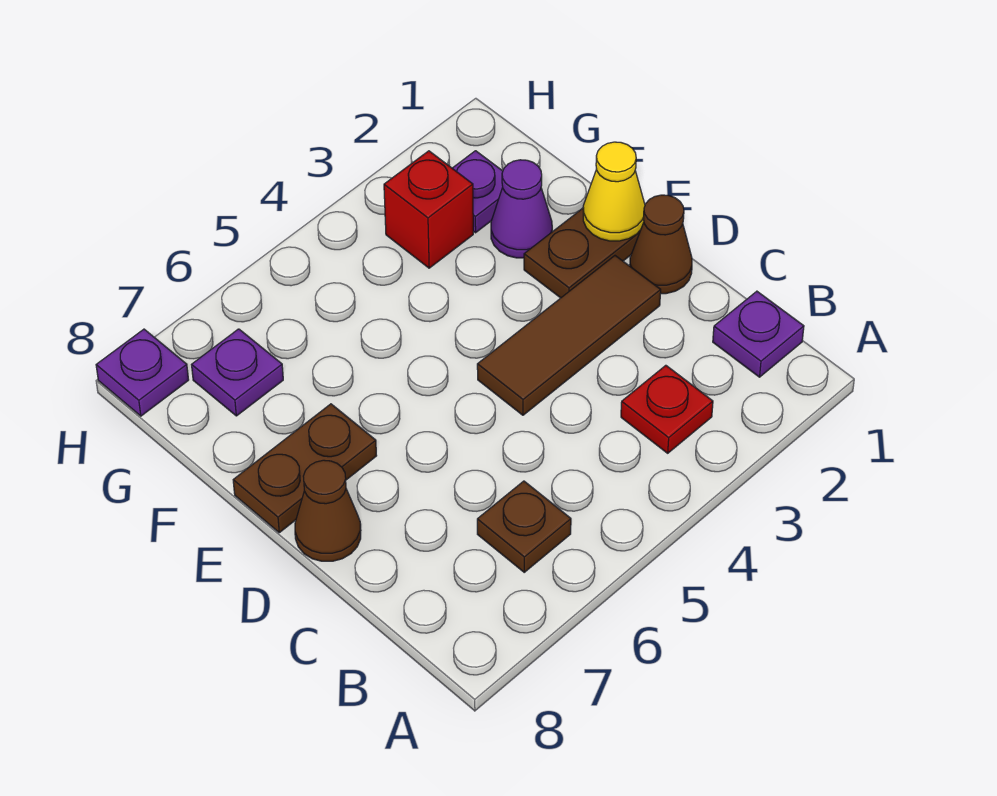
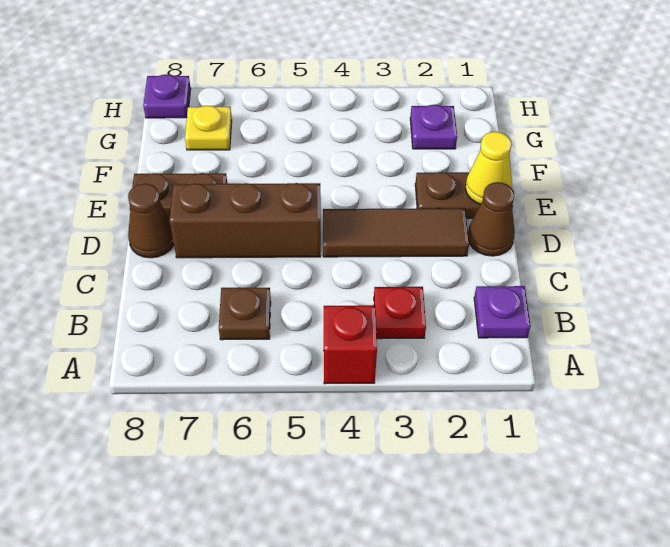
none -> brown brick D5:D7 level 1
purple cone F2 level 1 -> none
red brick G3 level 1 -> red brick A4 level 1
purple plate G7 level 1 -> yellow plate G7 level 1

